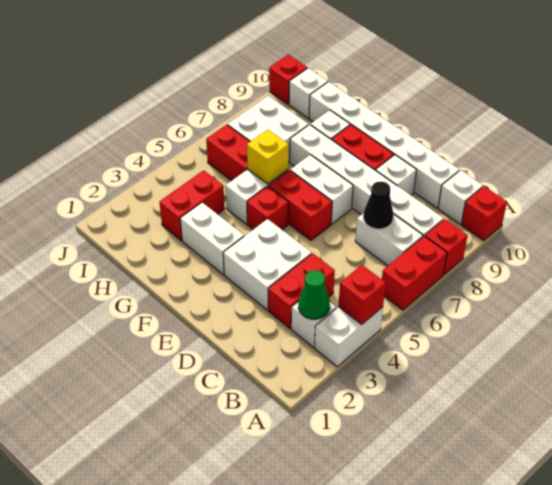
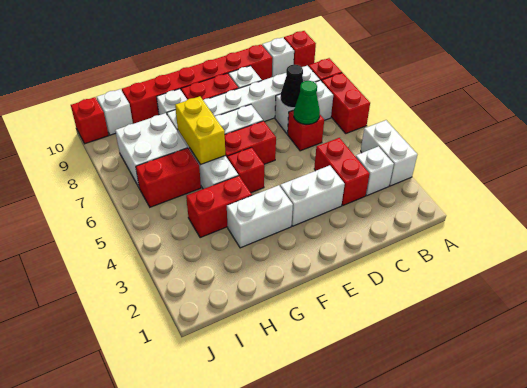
red brick A4 level 2 -> red brick C6 level 1
green cone B3 level 2 -> green cone C6 level 2
white brick C10:H10 level 1 -> red brick C10:H10 level 1
white brick D3:E4 level 1 -> white brick D3:E3 level 1
yellow brick G6 level 2 -> yellow brick G6:G7 level 2
red brick H3:H4 level 1 -> red brick G4:H4 level 1

